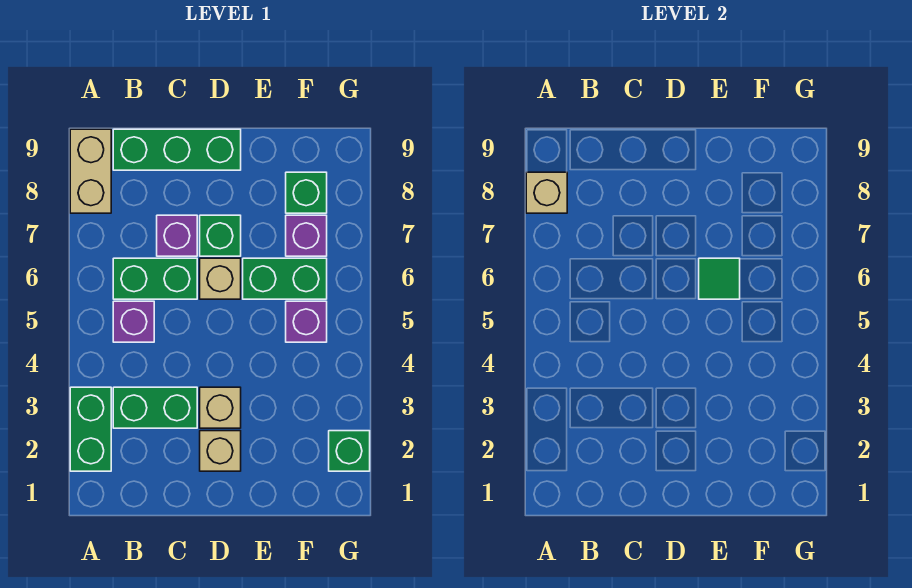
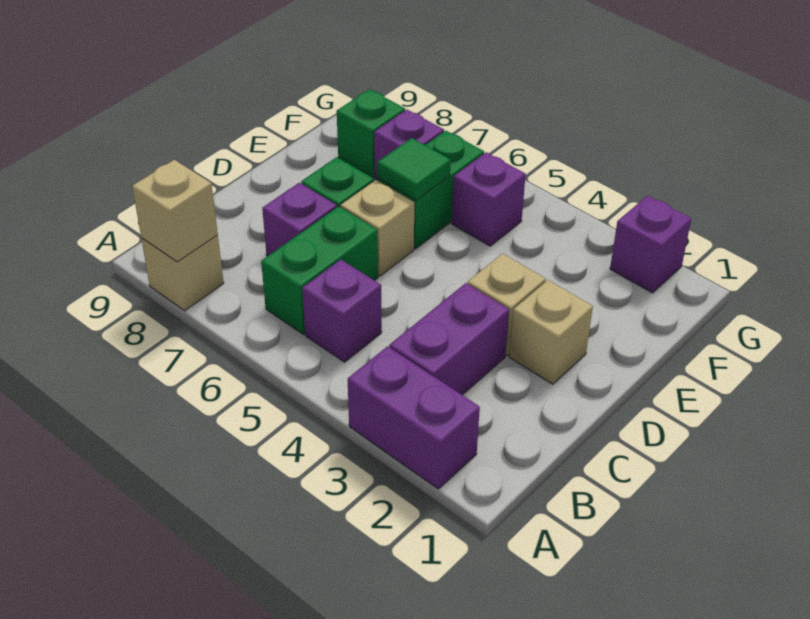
green brick A2:A3 level 1 -> purple brick A2:A3 level 1
tan brick A8:A9 level 1 -> tan brick A8 level 1
green brick B3:C3 level 1 -> purple brick B3:C3 level 1
green brick B9:D9 level 1 -> none
green brick G2 level 1 -> purple brick G2 level 1

